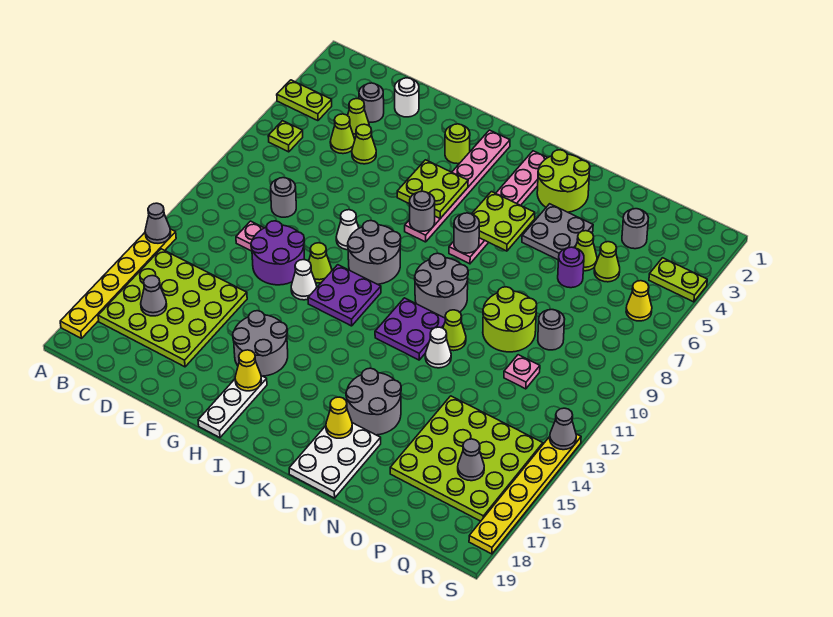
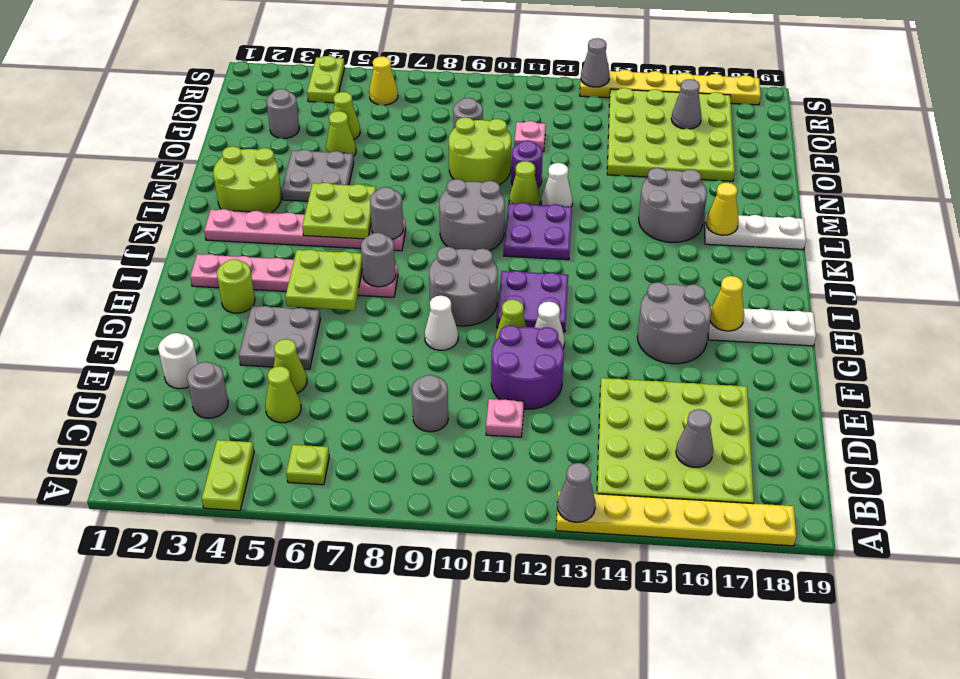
lime cone D4 level 1 -> none
none -> grey plate F4:G5 level 1
white plate L17:M19 level 1 -> white plate L17:L19 level 1
purple round brick O6 level 1 -> purple round brick N11 level 1

